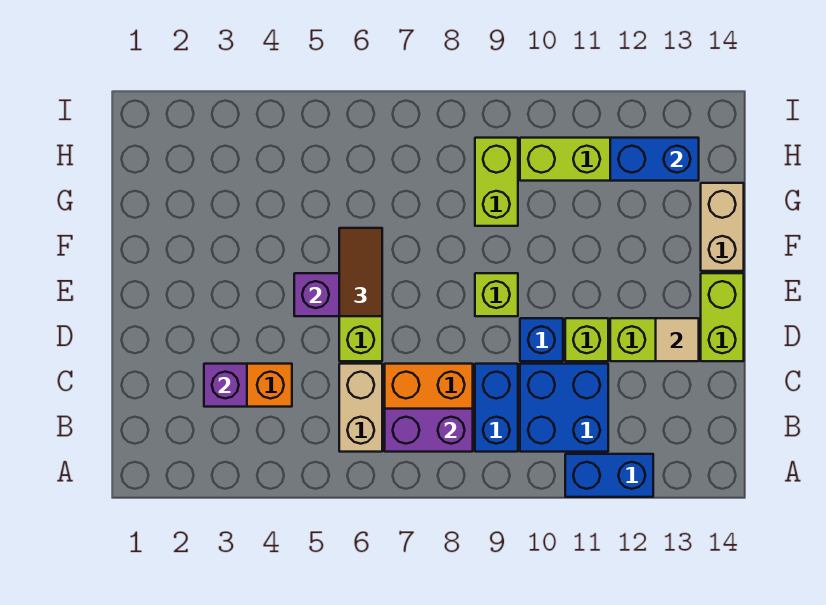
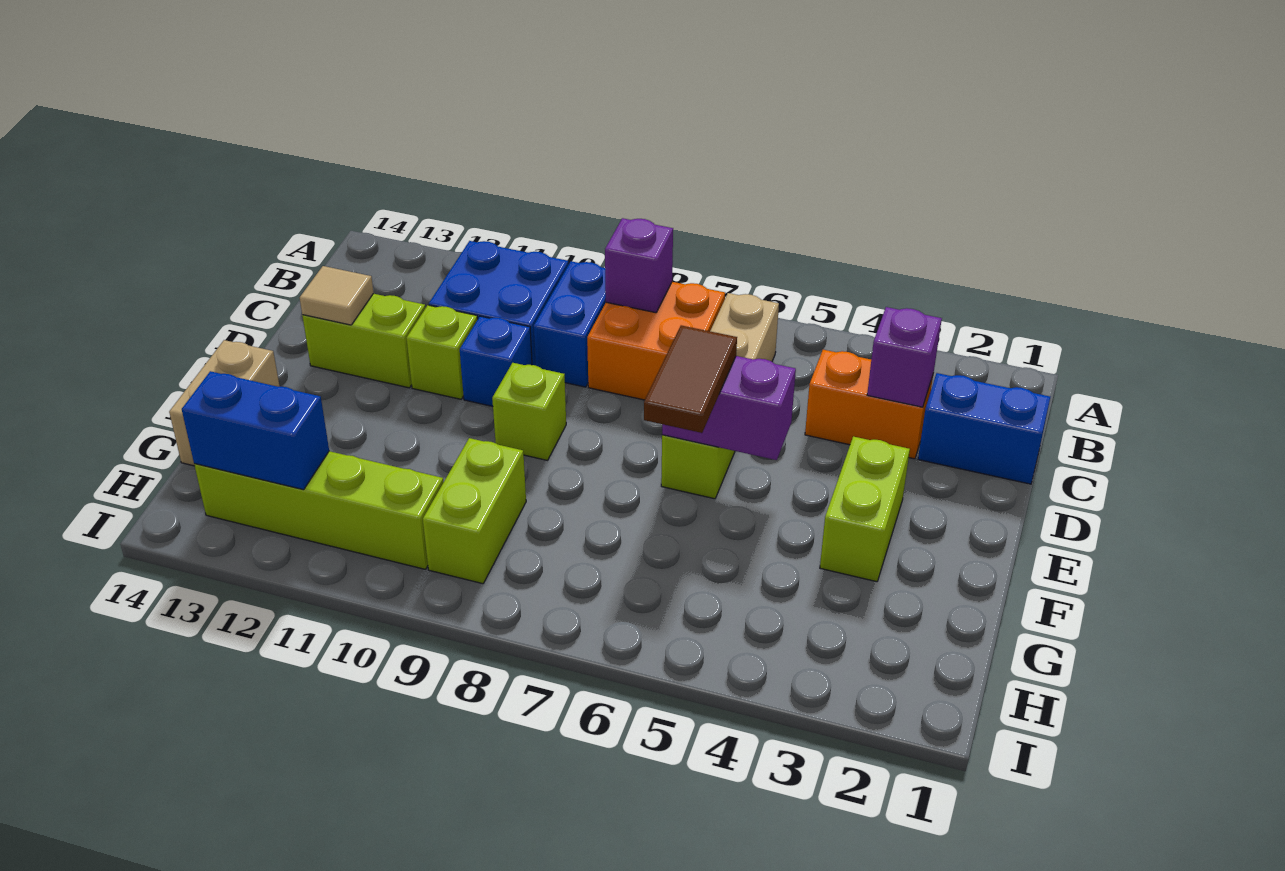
blue brick A11:A12 level 1 -> blue brick C1:C2 level 1
purple brick B7:B8 level 2 -> purple brick B8 level 2
lime brick D14:E14 level 1 -> lime brick E3:F3 level 1

